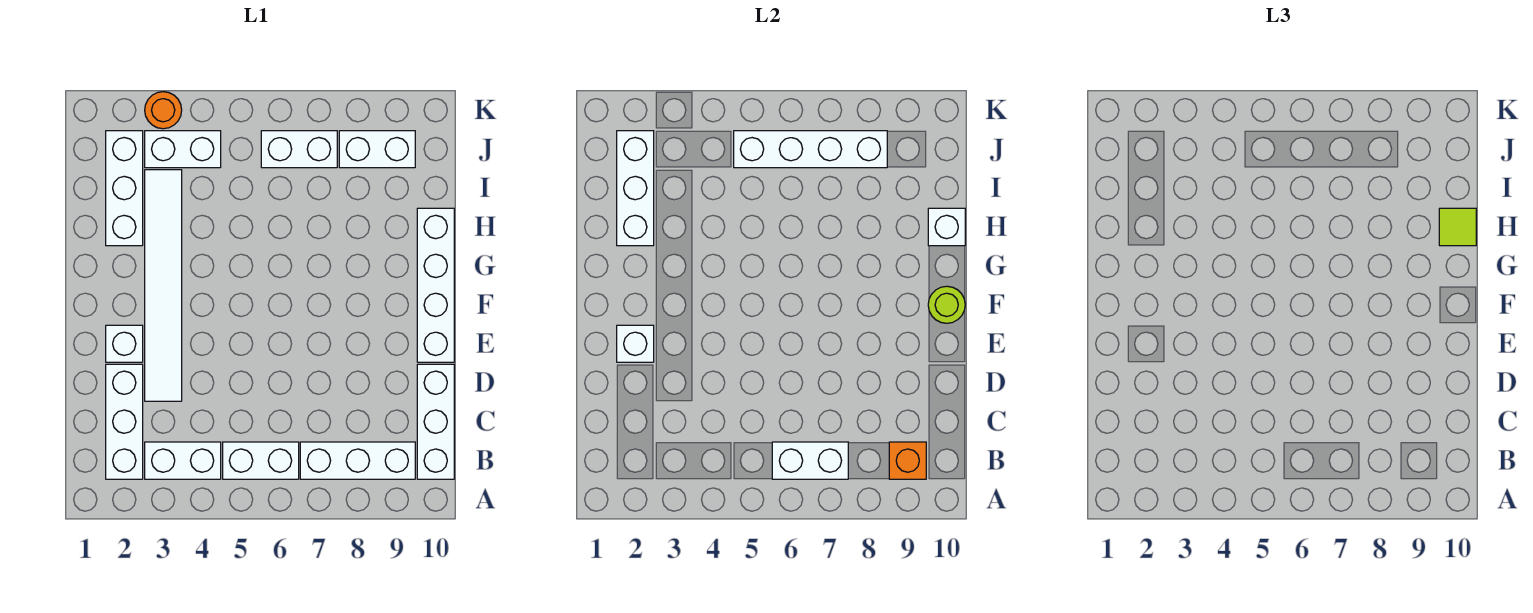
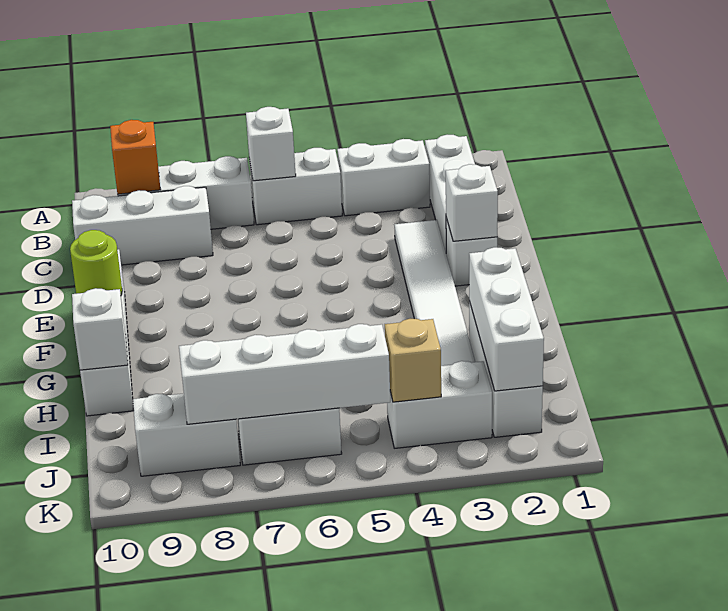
white brick B6:B7 level 2 -> white brick B6 level 2
white brick B10:D10 level 1 -> white brick C8:C10 level 1
lime tile H10 level 3 -> none
none -> tan brick J4 level 2
orange round brick K3 level 1 -> none

